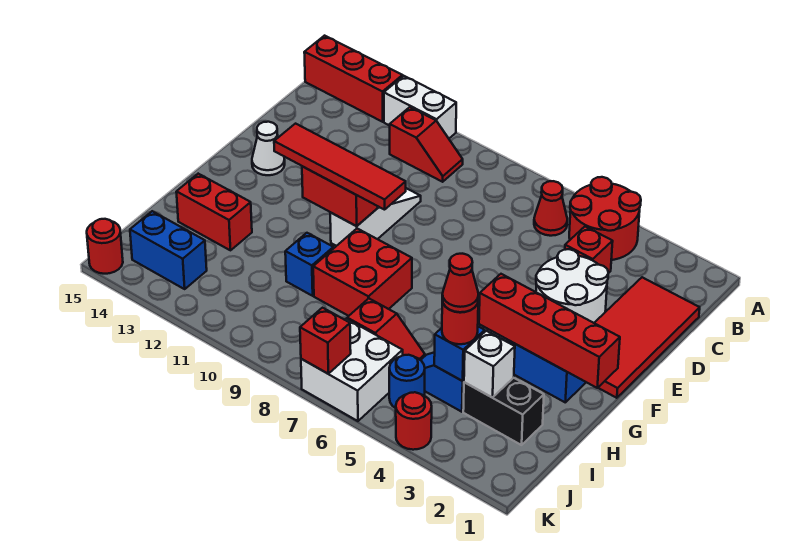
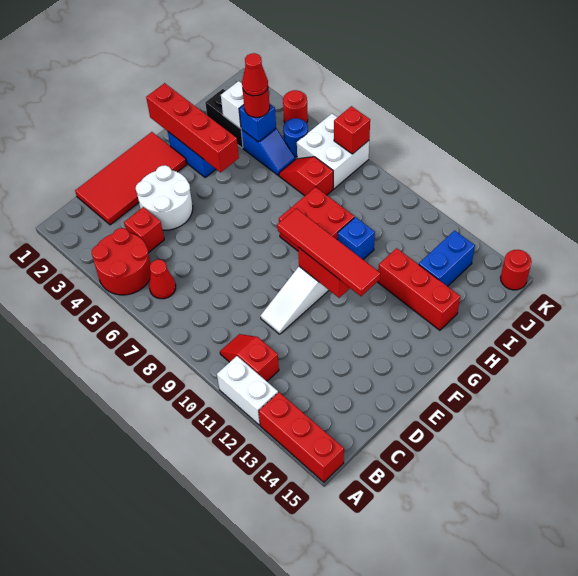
white cone E14 level 1 -> none
red brick H13:H14 level 1 -> red brick H12:H14 level 1
blue brick J13:J14 level 1 -> blue brick I13:J13 level 1

